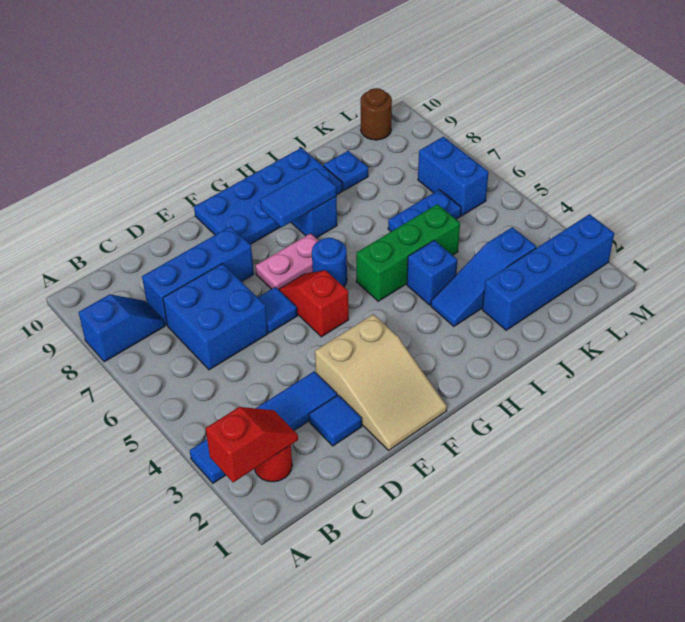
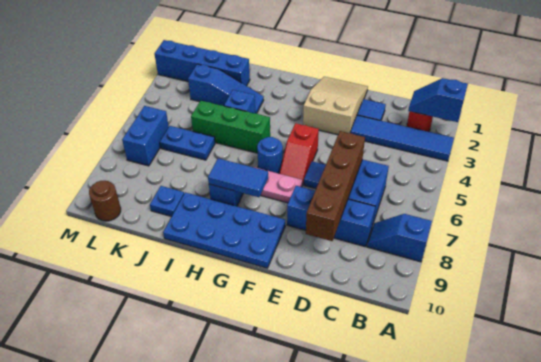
red slope A2:B2 level 2 top A -> blue slope A2:B2 level 2 top A
none -> brown brick D6:D9 level 2

